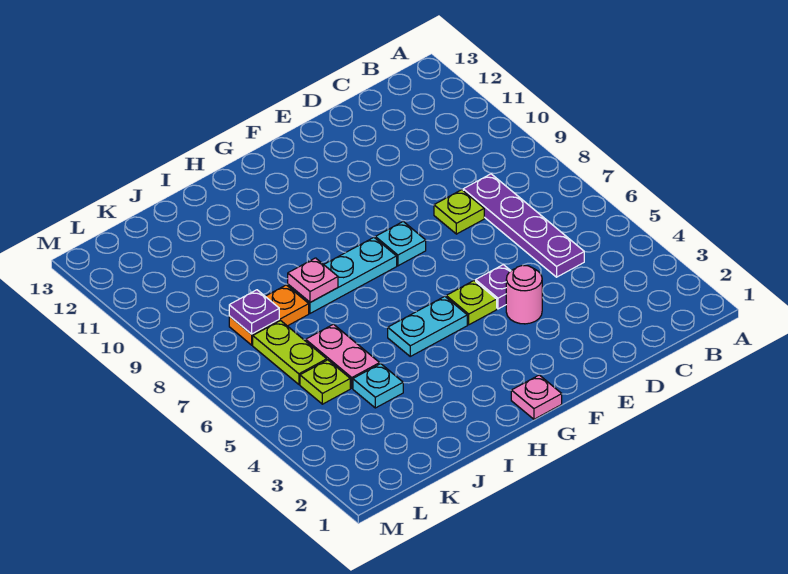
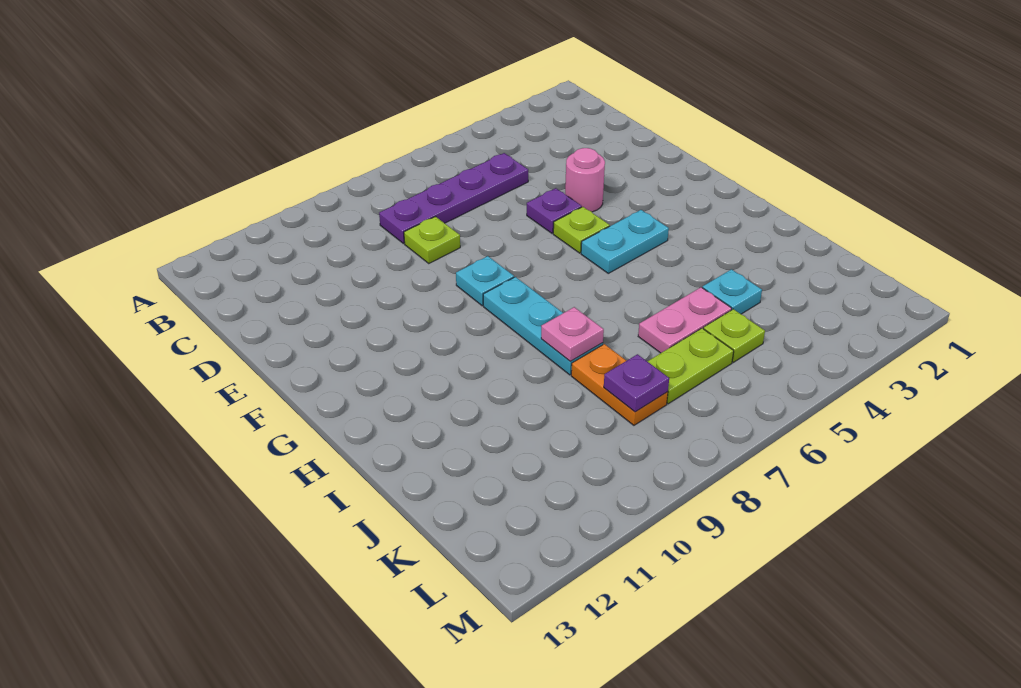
pink plate G1 level 1 -> none
cyan plate G5:H5 level 1 -> cyan plate G4:G5 level 1

